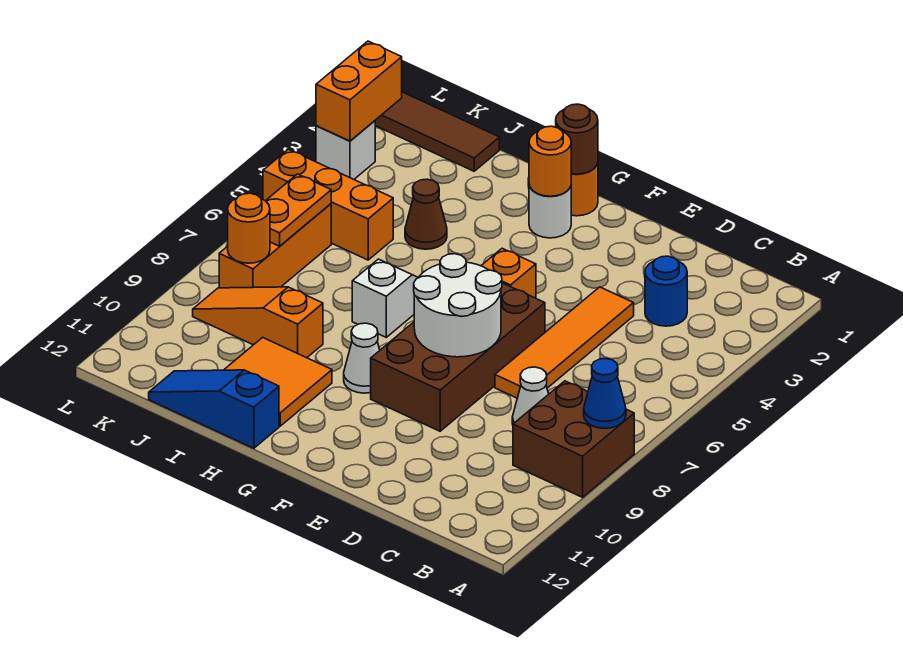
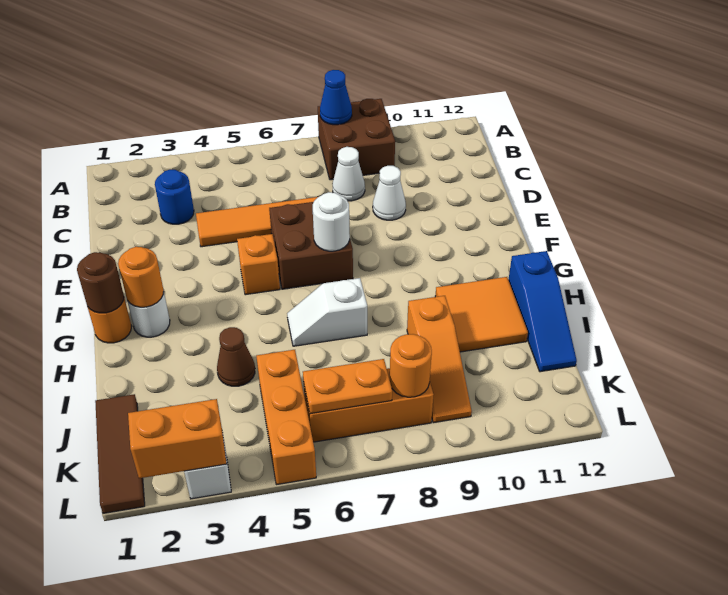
brown brick E6:F9 level 1 -> brown brick E6:F7 level 1
white round brick E7:F8 level 2 -> white round brick F7 level 2
white cone G9 level 1 -> white cone D9 level 1

